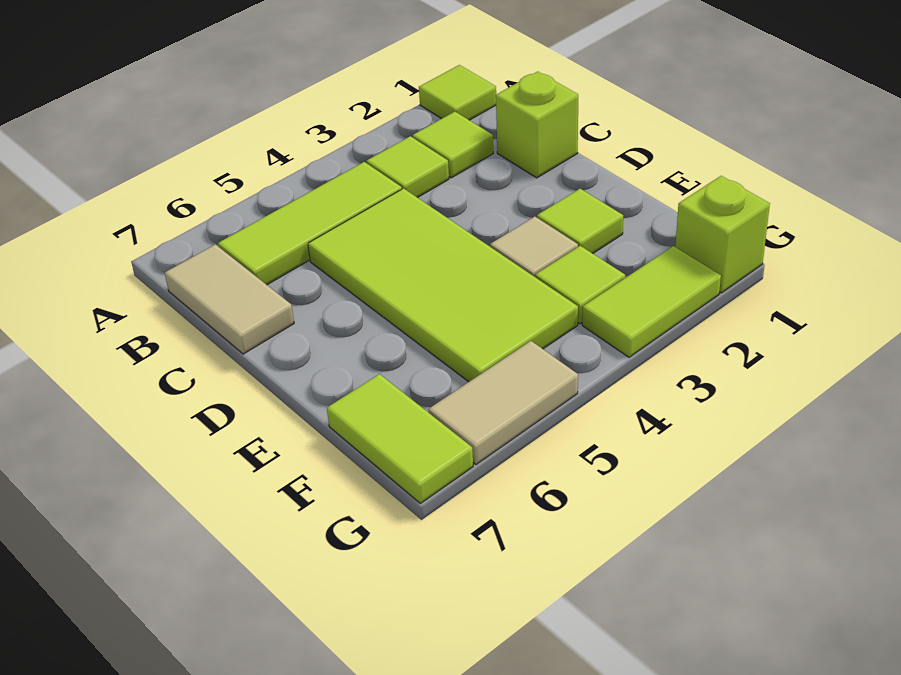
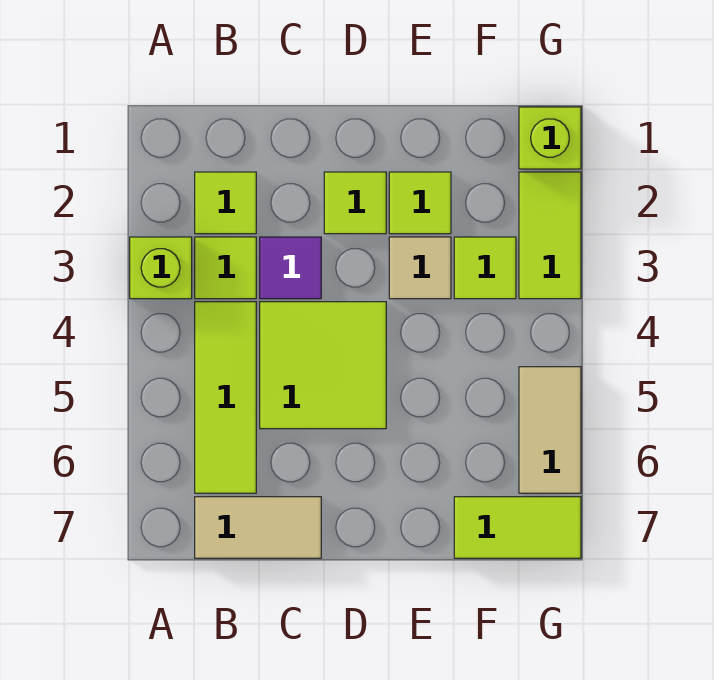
lime tile A1 level 1 -> lime tile D2 level 1
lime brick C1 level 1 -> lime brick A3 level 1
none -> purple tile C3 level 1
lime tile C4:F5 level 1 -> lime tile C4:D5 level 1

